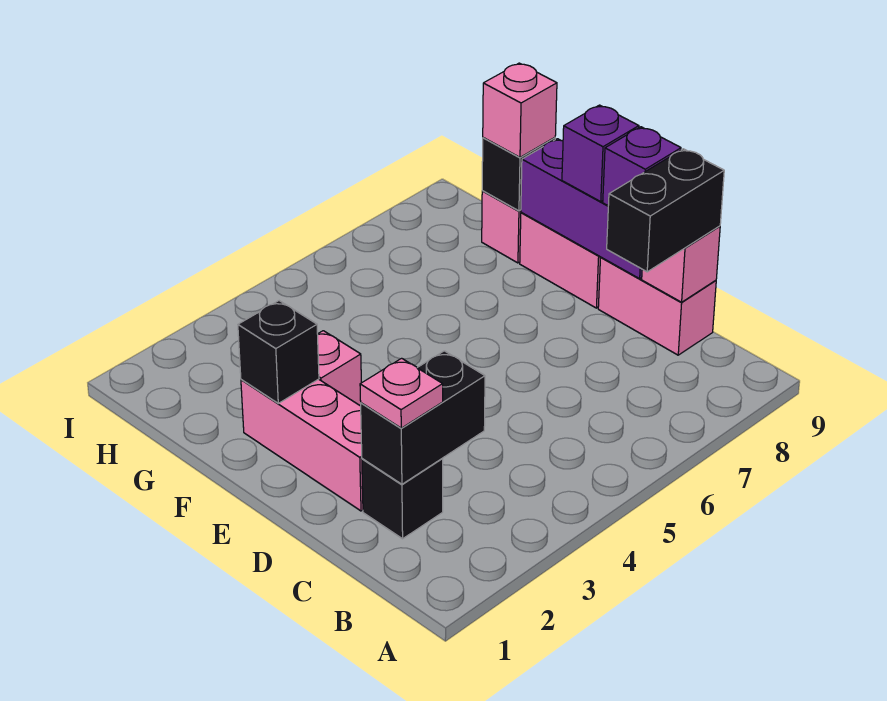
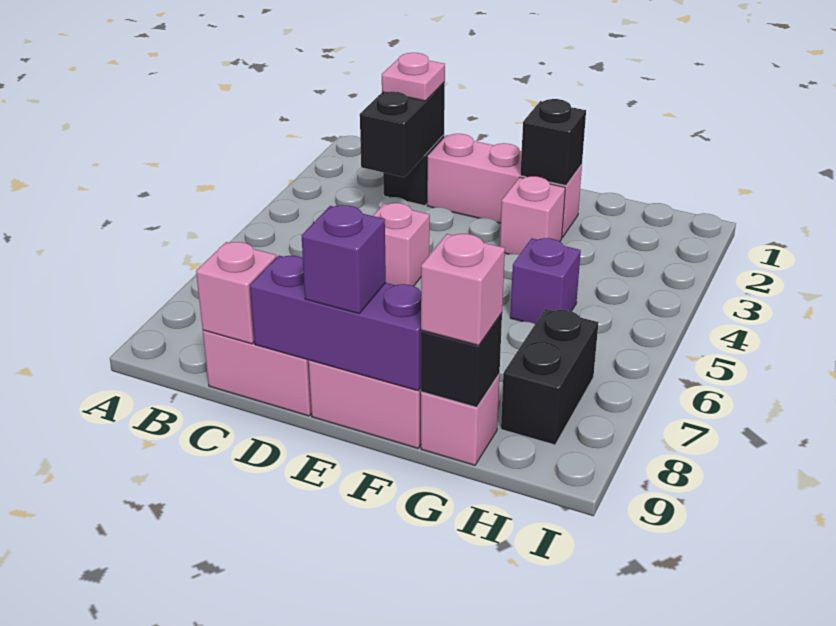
black brick C8:C9 level 3 -> black brick H7:H8 level 1
none -> pink brick D5 level 1
purple brick D9 level 3 -> purple brick G5 level 1

